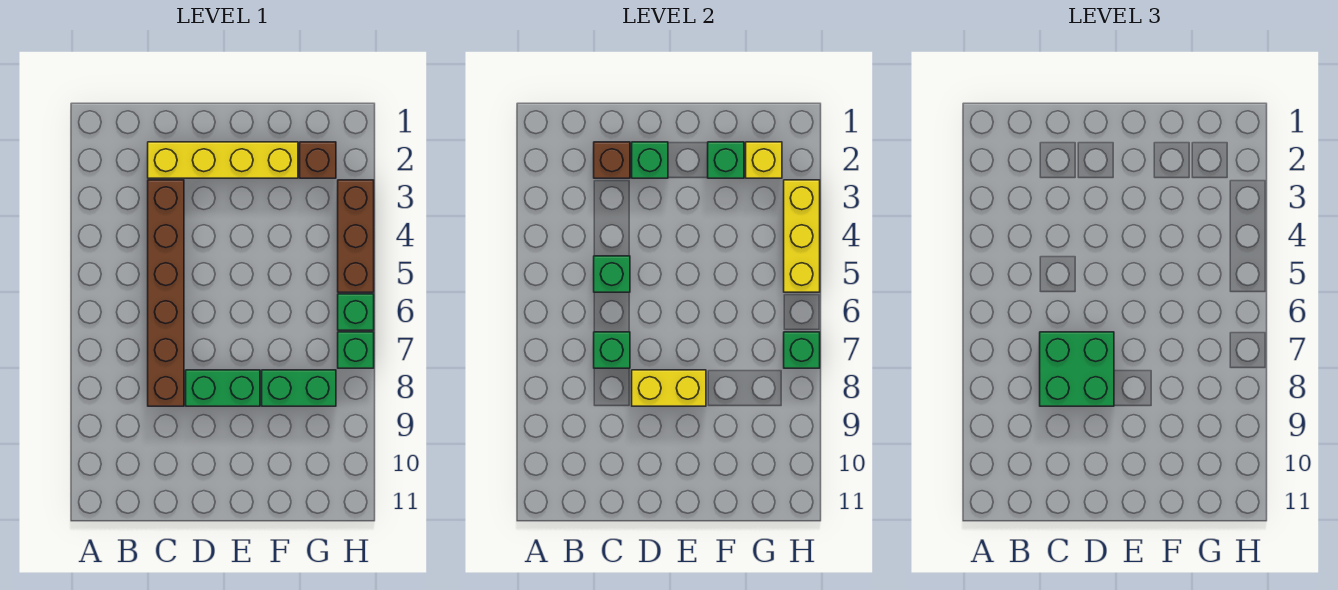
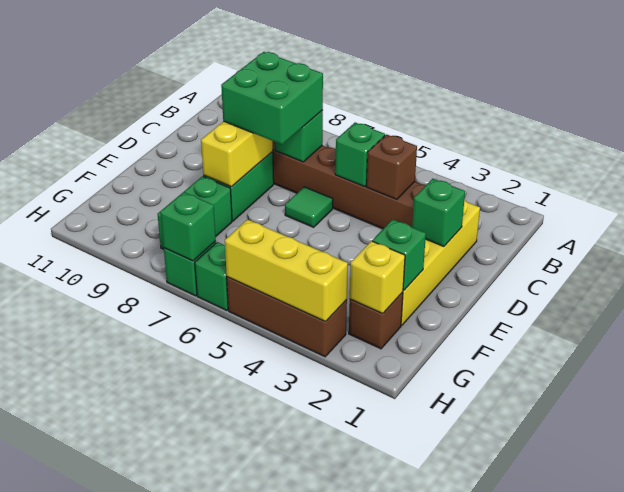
brown brick C2 level 2 -> brown brick C4 level 2
none -> green tile D6 level 1

